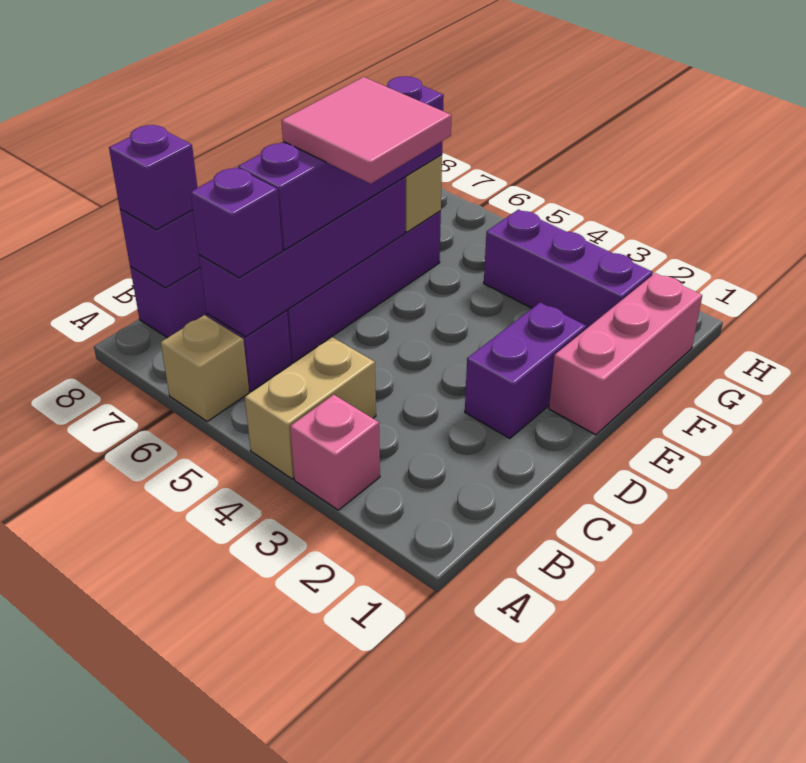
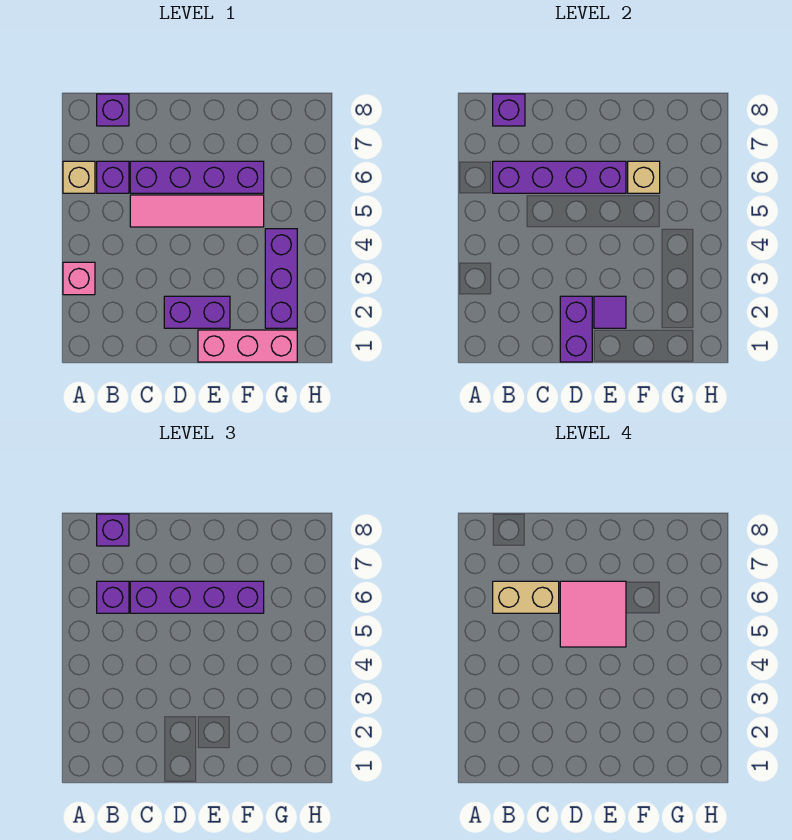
tan brick A4:B4 level 1 -> tan brick B6:C6 level 4
none -> pink tile C5:F5 level 1
none -> purple brick D1:D2 level 2
none -> purple tile E2 level 2

